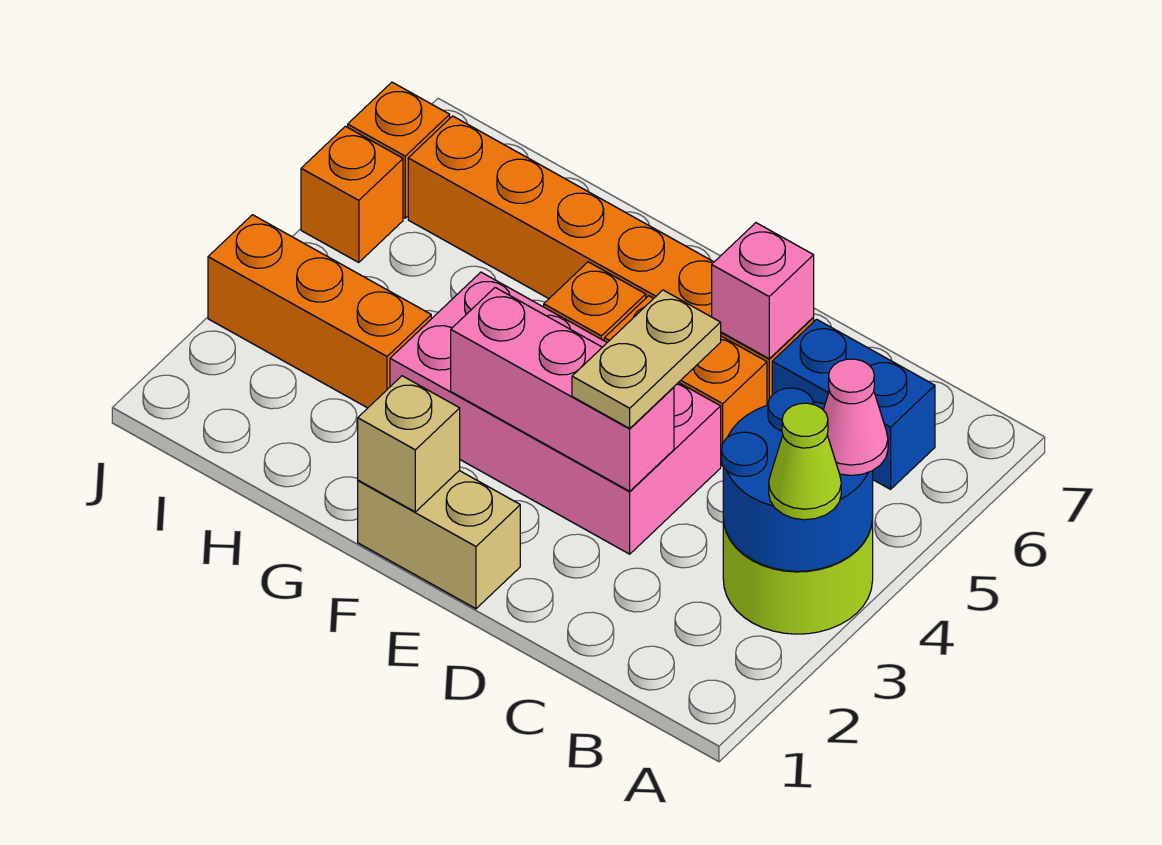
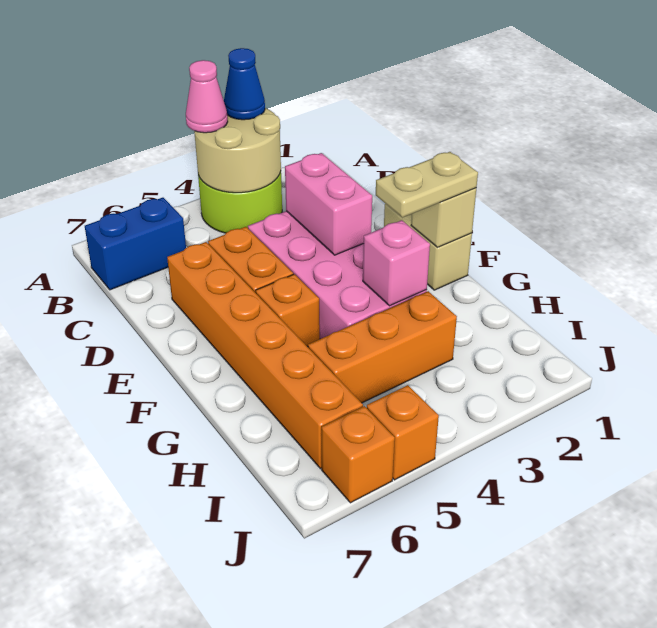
blue round brick A3:B4 level 2 -> tan round brick A3:B4 level 2
lime cone A3 level 3 -> blue cone A3 level 3
blue brick B6:C6 level 1 -> blue brick B6:B7 level 1
pink brick D3:F3 level 2 -> pink brick D3:E3 level 2
tan plate D3:D4 level 3 -> tan plate F1:F2 level 3
pink brick D6 level 2 -> pink brick G3 level 2
orange brick H3:J3 level 1 -> orange brick H3:H5 level 1

